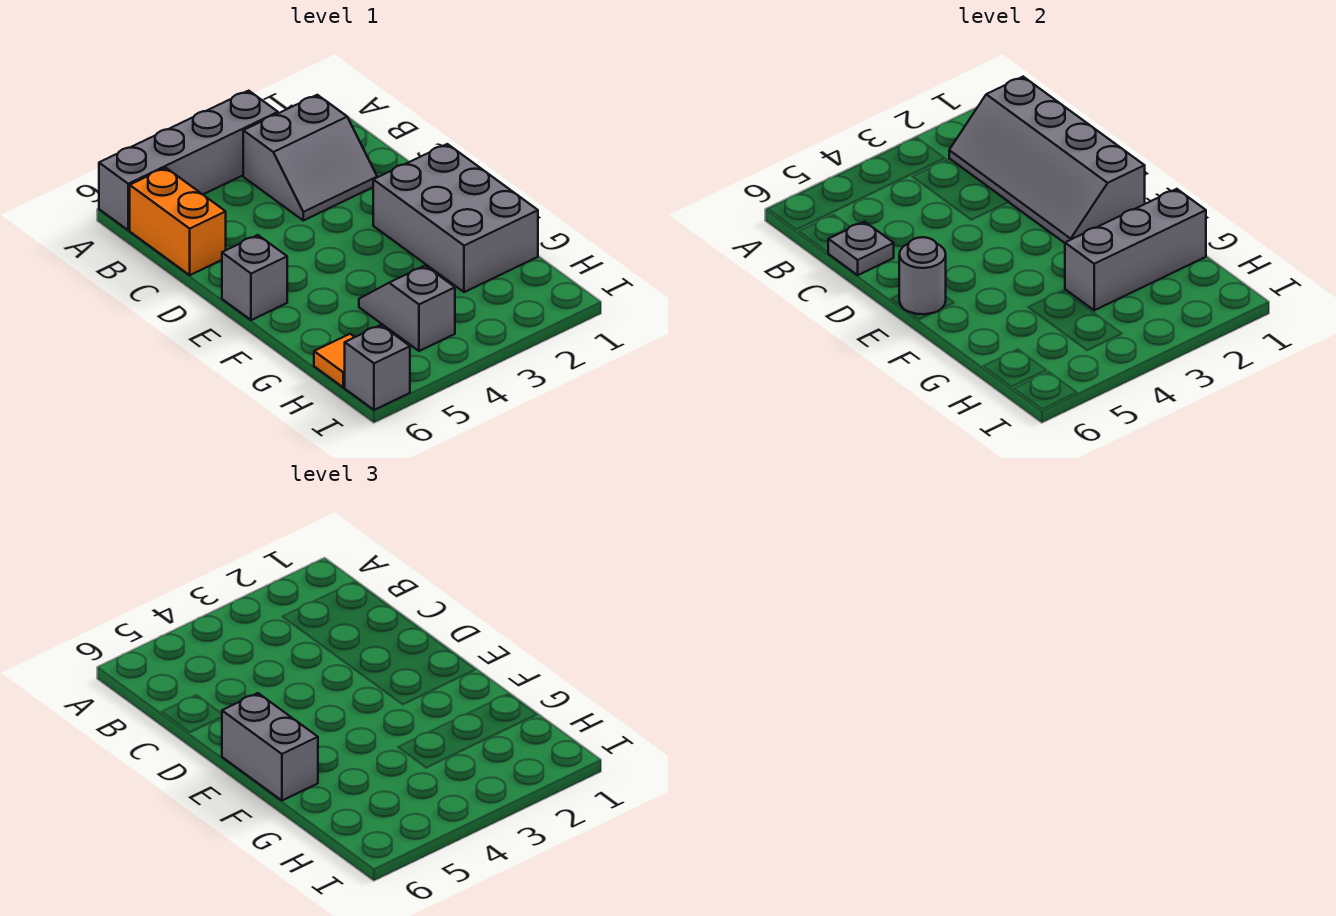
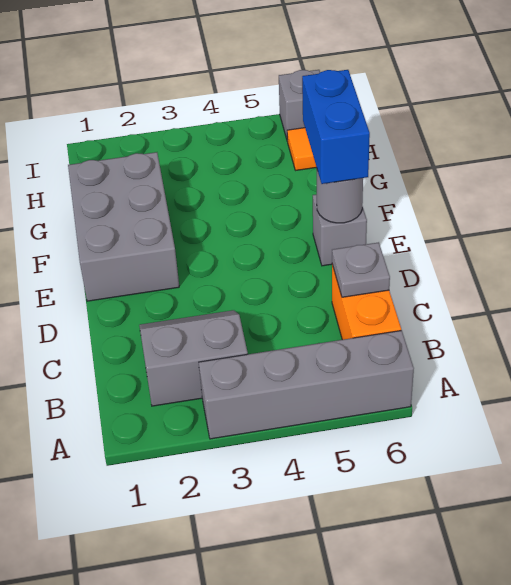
grey slope B1:E2 level 2 top 1 -> none
grey brick E6:F6 level 3 -> blue brick E6:F6 level 3
grey brick G1:G3 level 2 -> none
grey slope G4:H4 level 1 top H -> none

